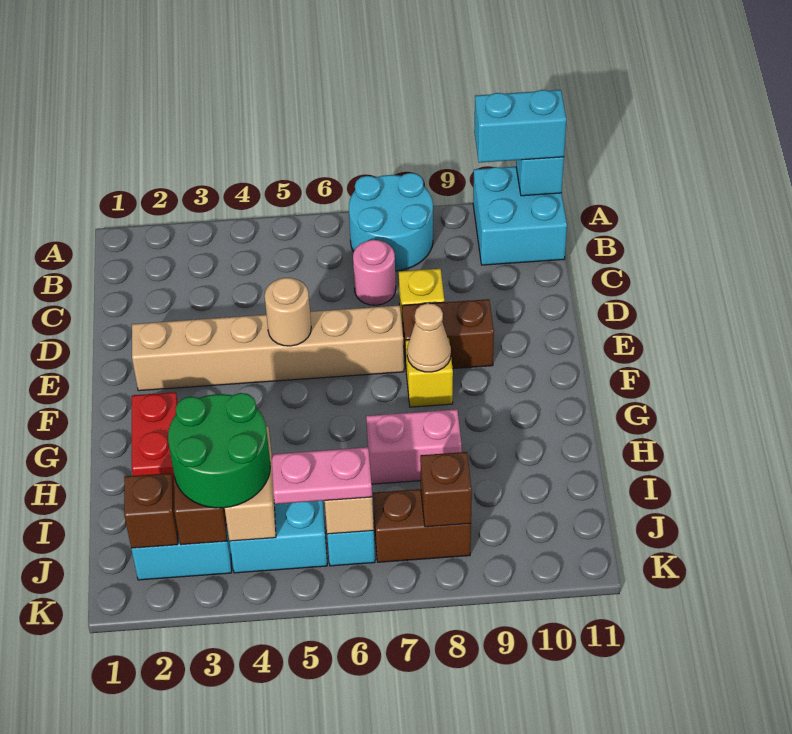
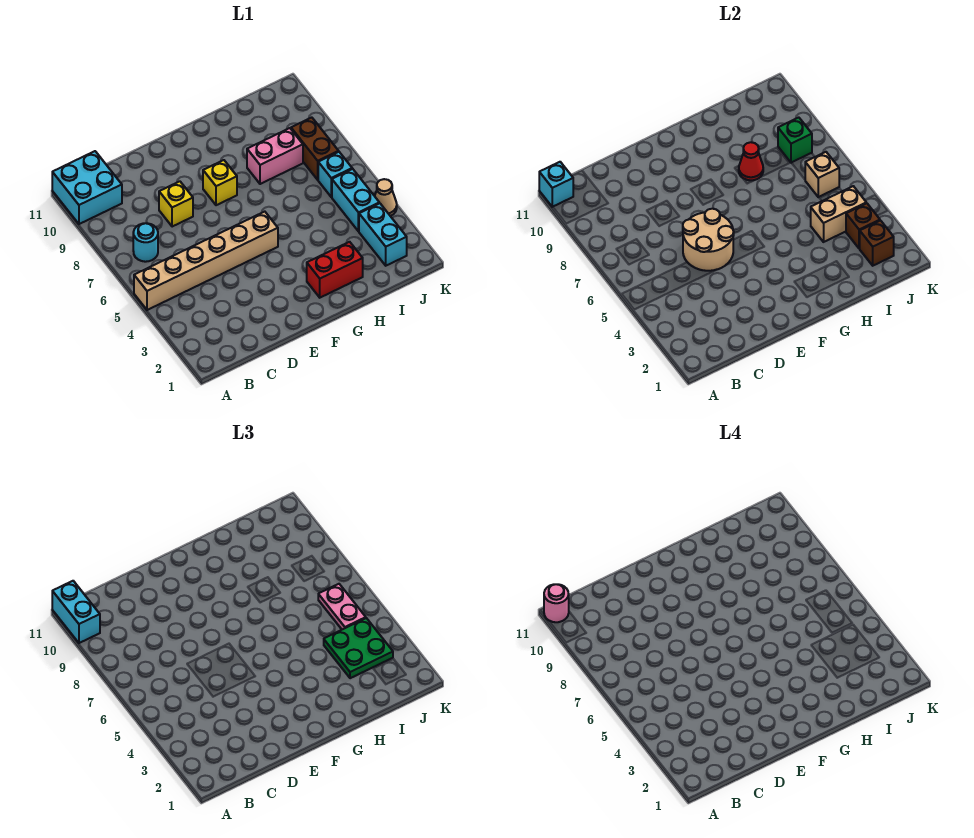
cyan round brick A7:B8 level 1 -> cyan round brick B7 level 1
pink round brick C7 level 1 -> pink round brick A11 level 4
tan brick E2:E7 level 1 -> tan brick A5:F5 level 1
tan round brick E5 level 2 -> tan round brick D5:E6 level 2
brown brick E8:E9 level 1 -> none
tan cone F8 level 2 -> tan cone K4 level 1
pink brick H7:H8 level 1 -> pink brick H8:I8 level 1
none -> red cone H8 level 2
green round brick I3:J4 level 3 -> green plate I3:J4 level 3
brown brick J8 level 2 -> green brick J8 level 2

